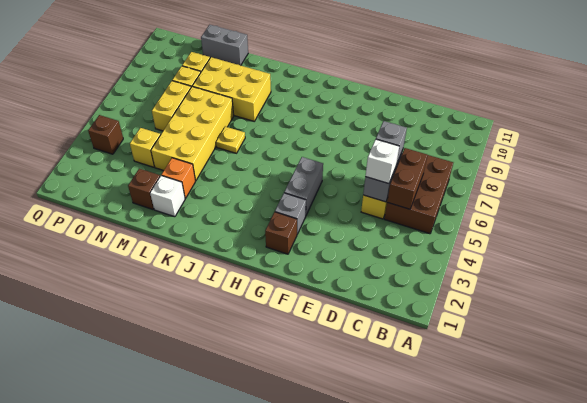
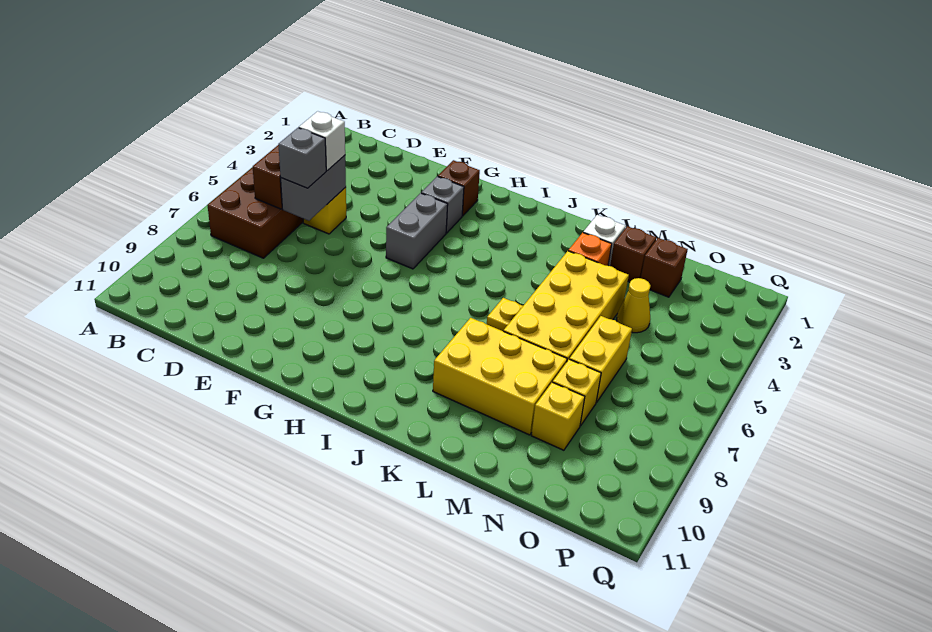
grey brick M11:N11 level 1 -> none
yellow brick N4 level 1 -> yellow cone N4 level 1
brown brick P4 level 1 -> brown brick N2 level 1

